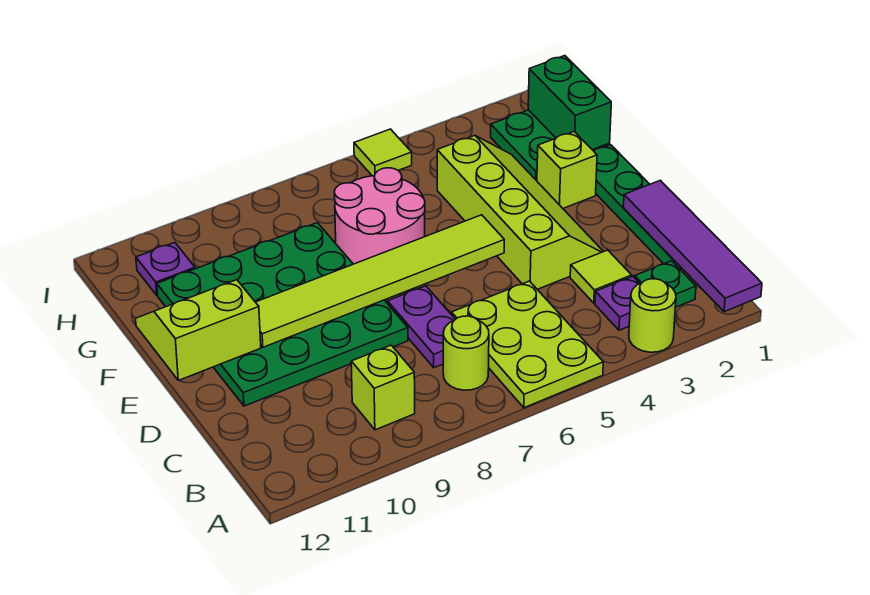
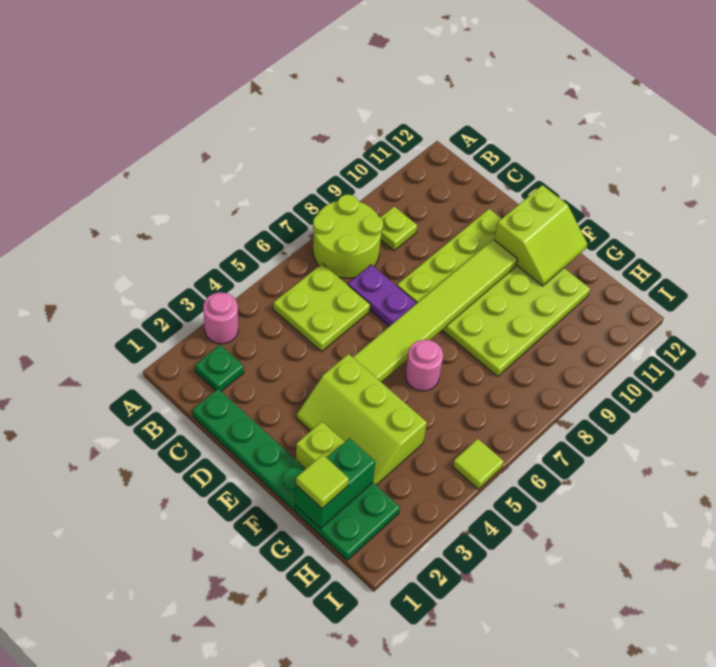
purple tile A1:D1 level 2 -> none
lime round brick A3 level 1 -> pink round brick A3 level 1
lime plate A5:C6 level 1 -> lime plate B5:C6 level 1
purple plate B3 level 1 -> none
lime round brick B7 level 1 -> lime round brick A7:B8 level 1
lime brick B9 level 1 -> lime plate B9 level 1
lime tile C3 level 1 -> lime tile G1 level 3
lime slope D3:G4 level 1 top 4 -> lime slope E3:G4 level 1 top 4
green plate D8:G11 level 1 -> lime plate D8:G11 level 1
pink round brick F6:G7 level 1 -> pink round brick F6 level 1
green brick G1:H1 level 2 -> green brick G1:G2 level 2
purple plate H11 level 1 -> none

